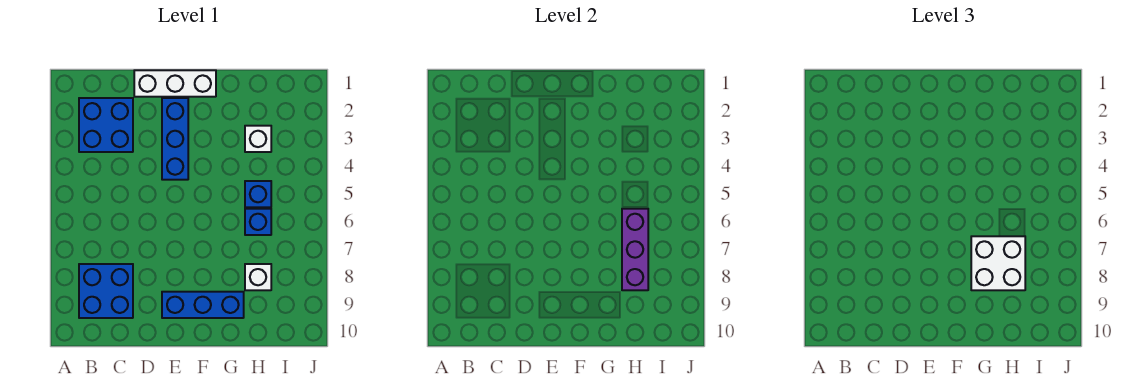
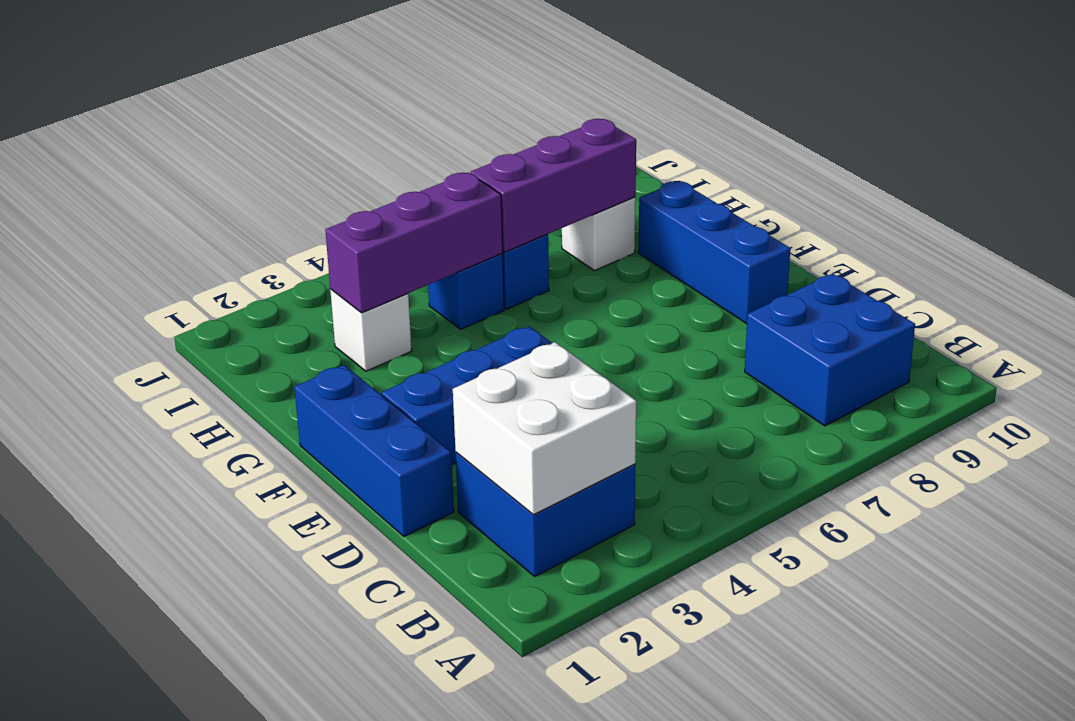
white brick D1:F1 level 1 -> blue brick D1:F1 level 1
white brick G7:H8 level 3 -> white brick B2:C3 level 2
none -> purple brick H3:H5 level 2

